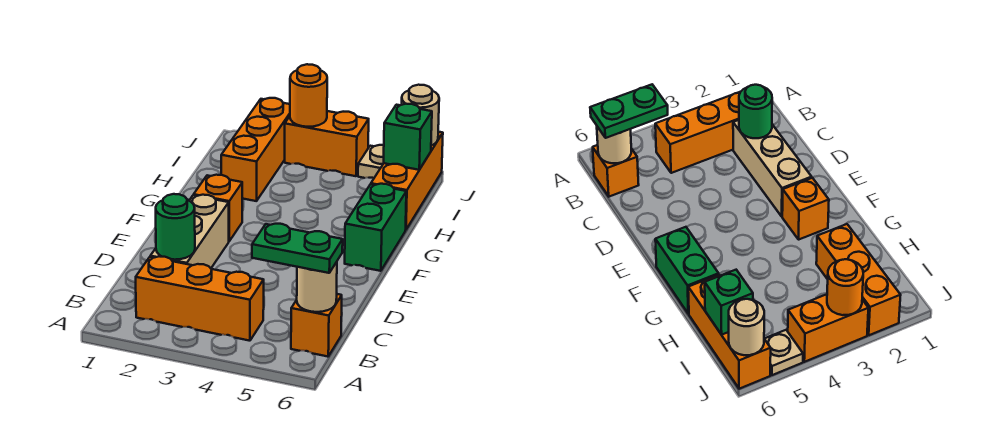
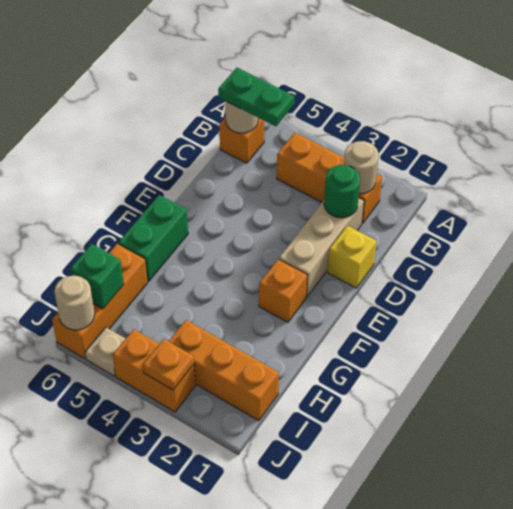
none -> tan round brick B2 level 2
none -> yellow brick D1 level 1
orange brick H2:J2 level 1 -> orange brick I1:I3 level 1
orange round brick J3 level 2 -> orange plate J3 level 2

